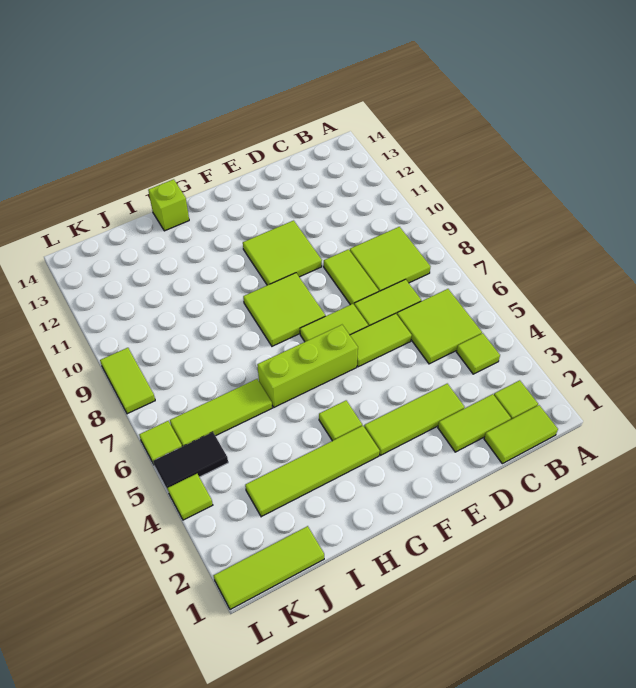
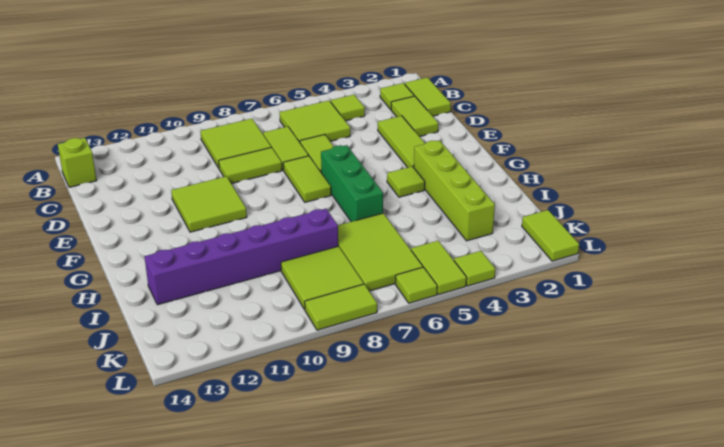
lime brick F6:H6 level 1 -> green brick F6:H6 level 1
lime tile F8:G9 level 1 -> lime tile J8:K9 level 1
lime tile G3:J3 level 1 -> lime brick G3:J3 level 1
lime brick H14 level 1 -> lime brick B14 level 1
lime tile I6:K6 level 1 -> lime tile I6:K7 level 1
none -> purple brick I8:I13 level 1
lime tile J1:L1 level 1 -> lime tile K1:L1 level 1
black tile K5:L5 level 1 -> lime tile K5:L5 level 1

